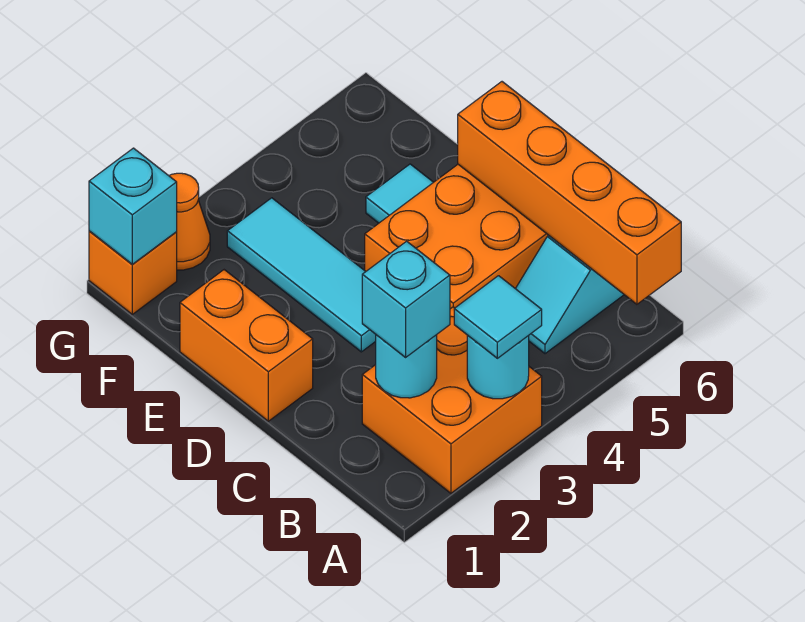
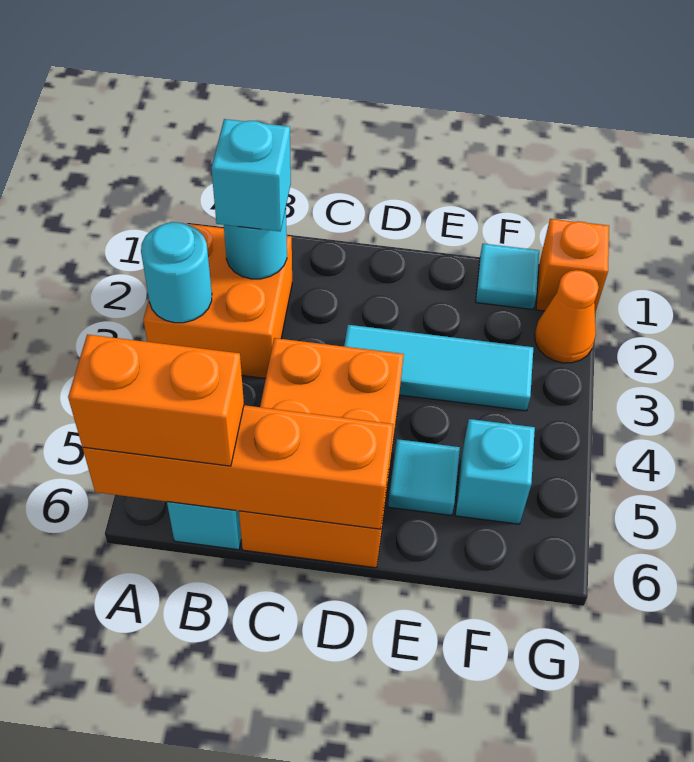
cyan tile A3 level 3 -> cyan tile F1 level 1
orange brick D1:E1 level 1 -> orange brick A6:B6 level 3
cyan brick G1 level 2 -> cyan brick F5 level 1

